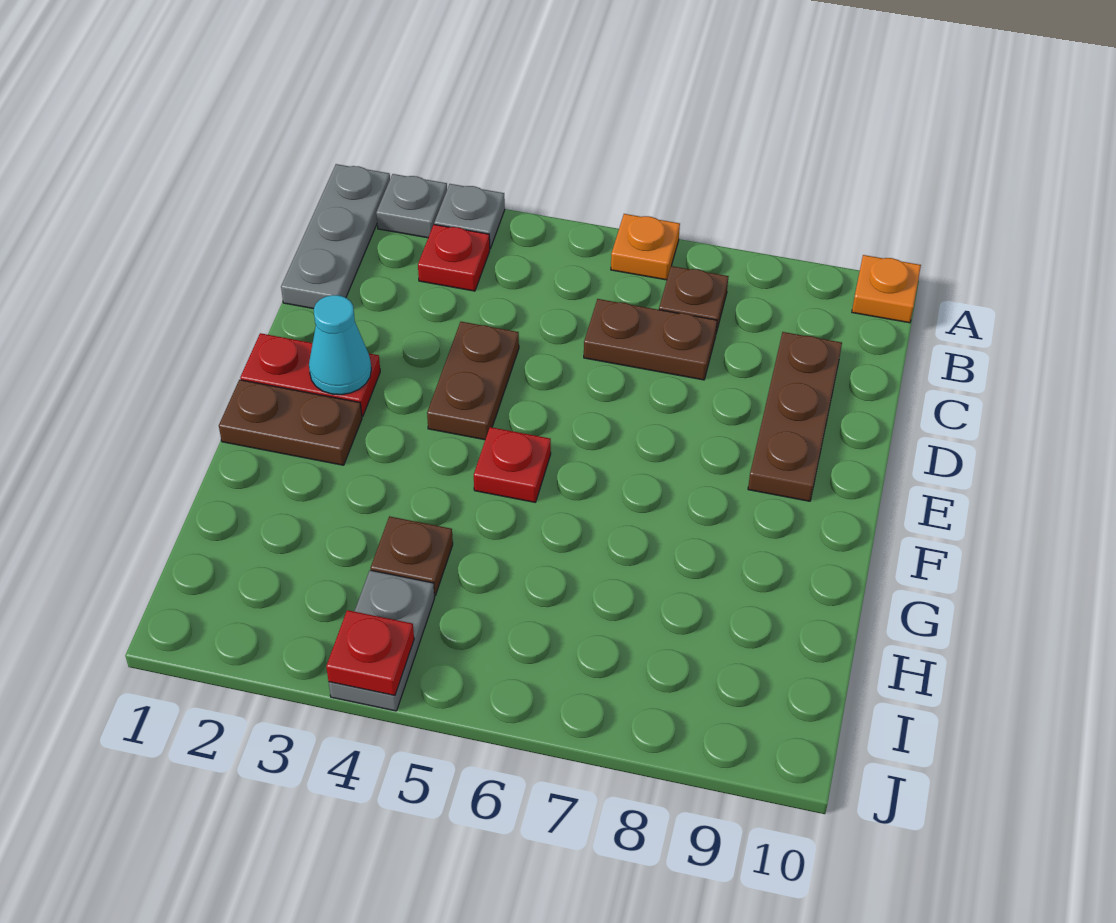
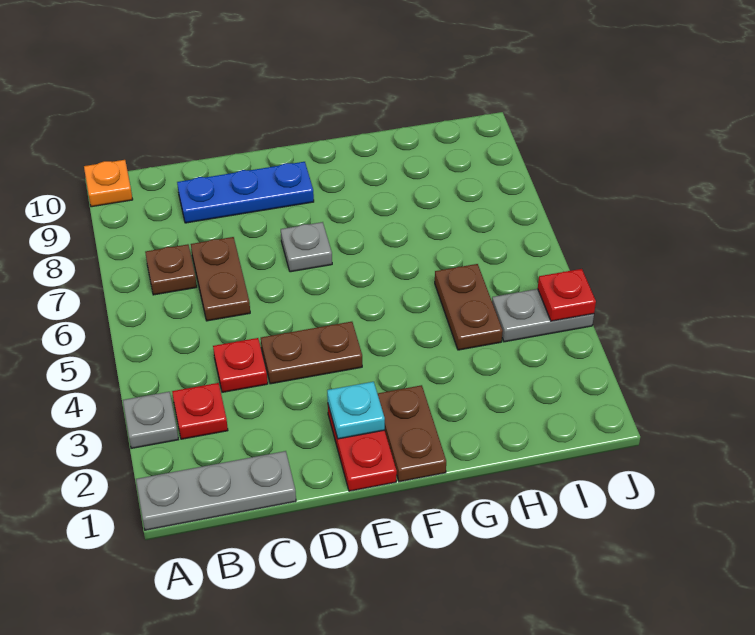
grey plate A2 level 1 -> grey plate E7 level 1
orange plate A6 level 1 -> none
brown plate C9:E9 level 1 -> blue plate C9:E9 level 1
cyan cone E2 level 2 -> cyan plate E2 level 2
red plate F5 level 1 -> red plate C4 level 1
brown plate H4 level 1 -> brown plate H4:H5 level 1

